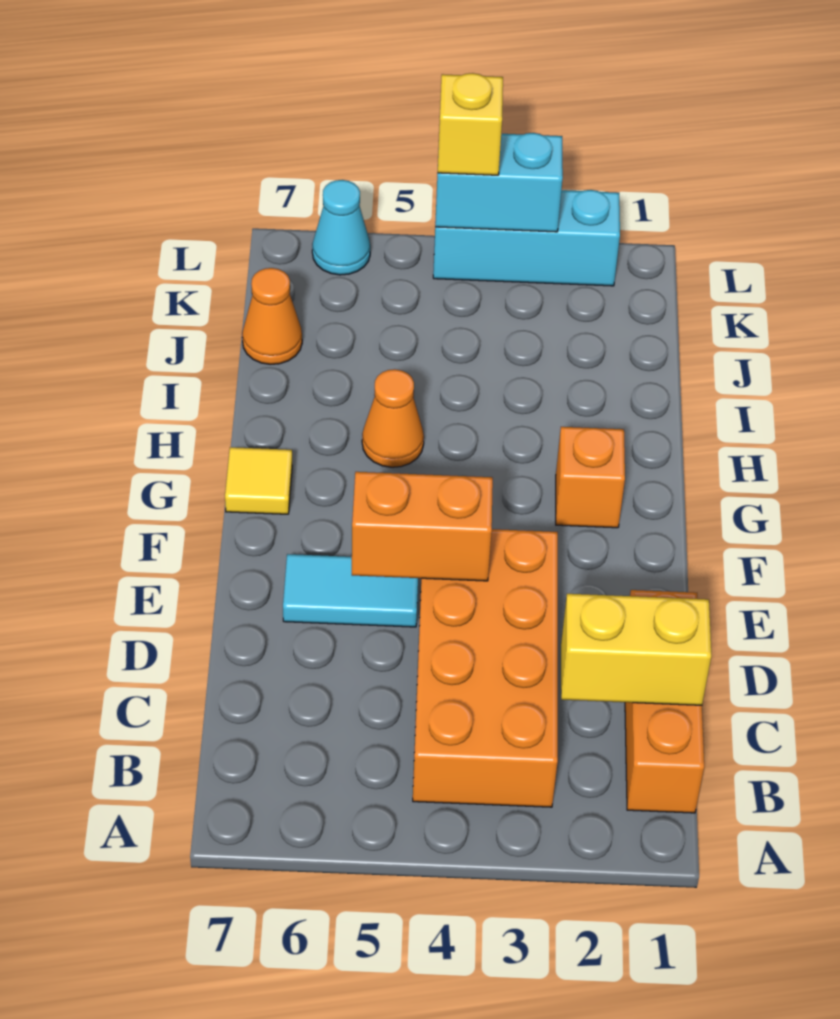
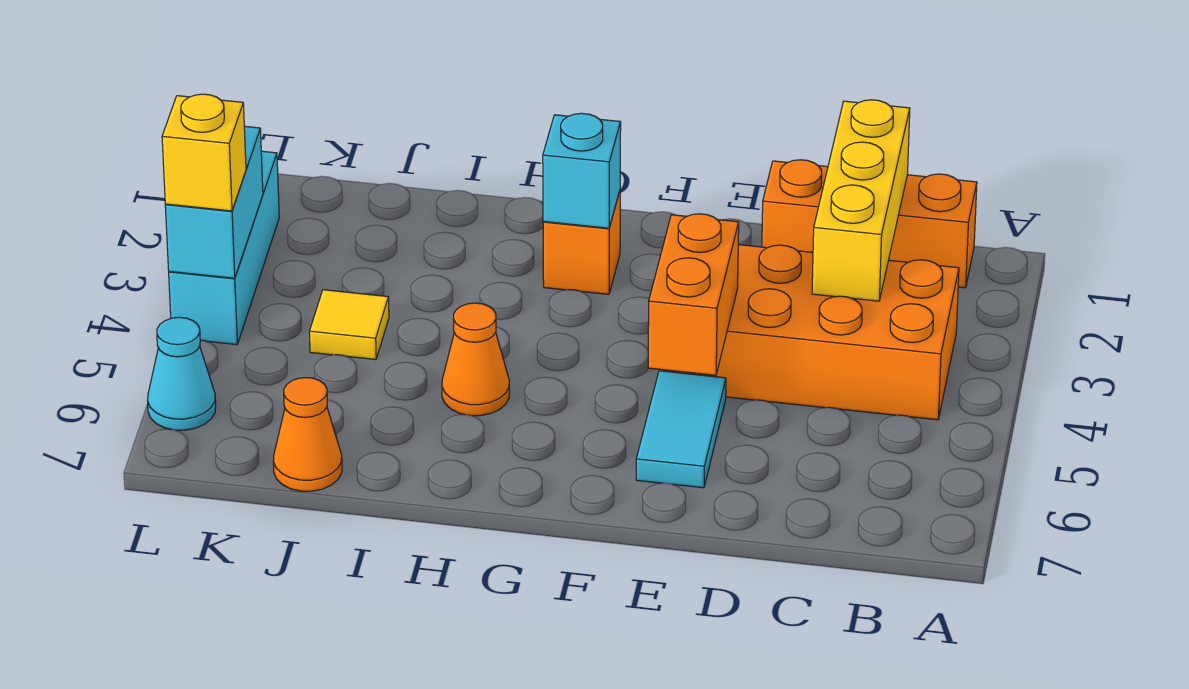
yellow brick C1:C2 level 2 -> yellow brick C1:C3 level 2
none -> cyan brick G2 level 2
yellow tile G7 level 1 -> yellow tile J4 level 1

